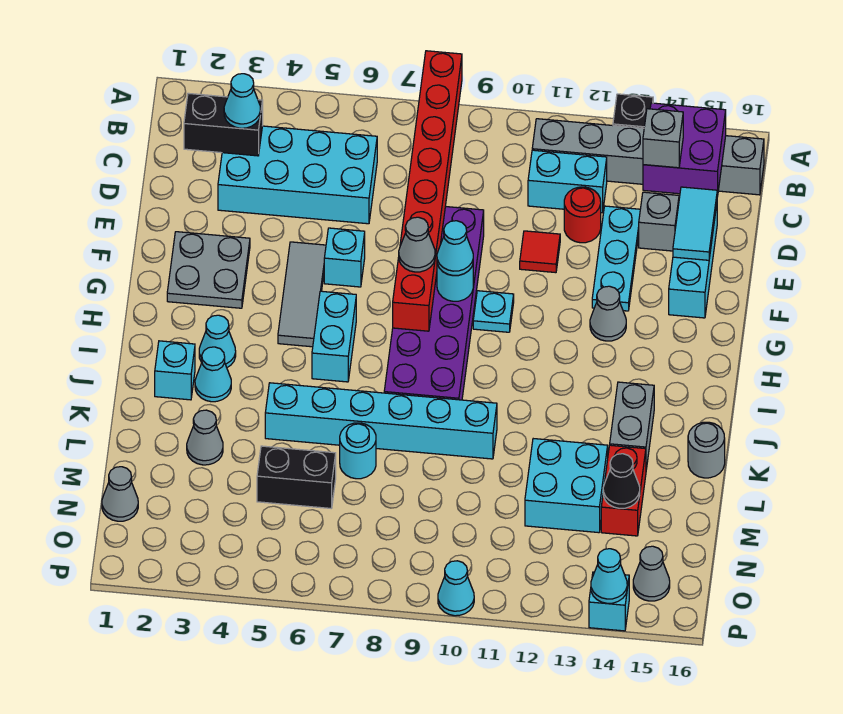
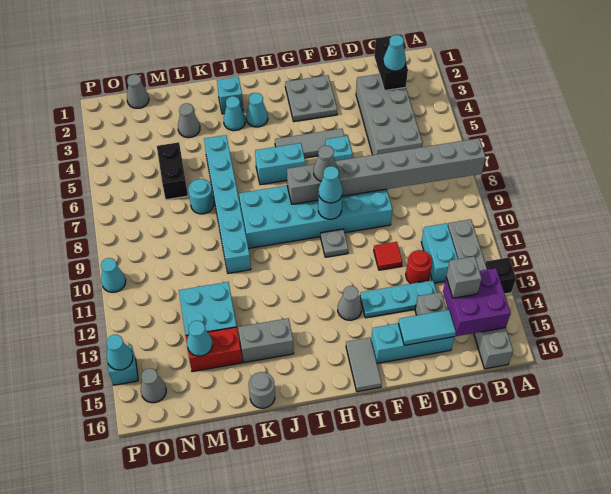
red brick A8:H8 level 2 -> grey brick A8:H8 level 2
cyan brick C3:D6 level 1 -> grey brick C3:D6 level 1
purple brick E8:J9 level 1 -> cyan brick E8:J9 level 1
cyan plate G10 level 1 -> grey plate G10 level 1
none -> grey tile G15:G16 level 1
black cone M14 level 2 -> cyan cone M14 level 2

